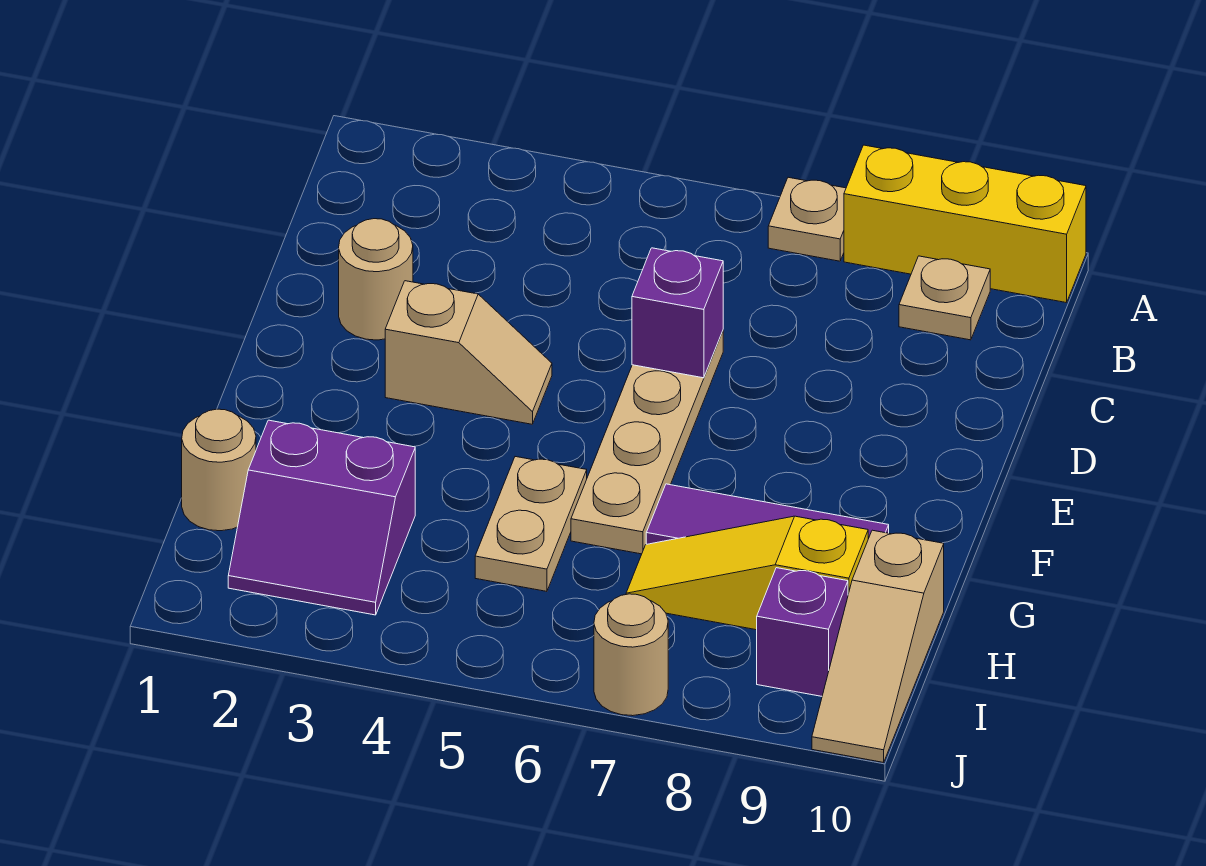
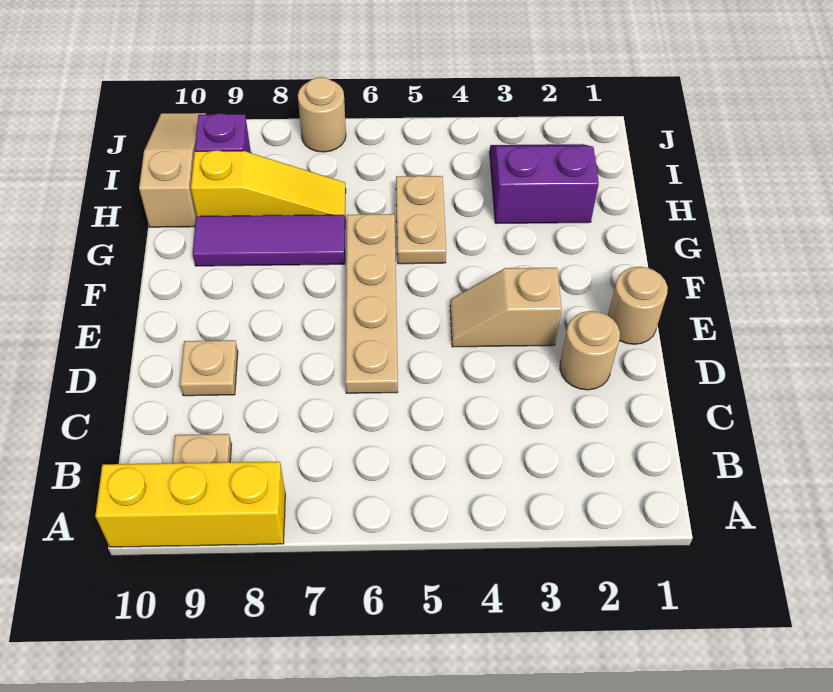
tan plate A7 level 1 -> tan plate D9 level 1
purple brick D6 level 2 -> none
tan round brick H1 level 1 -> tan round brick E1 level 1

